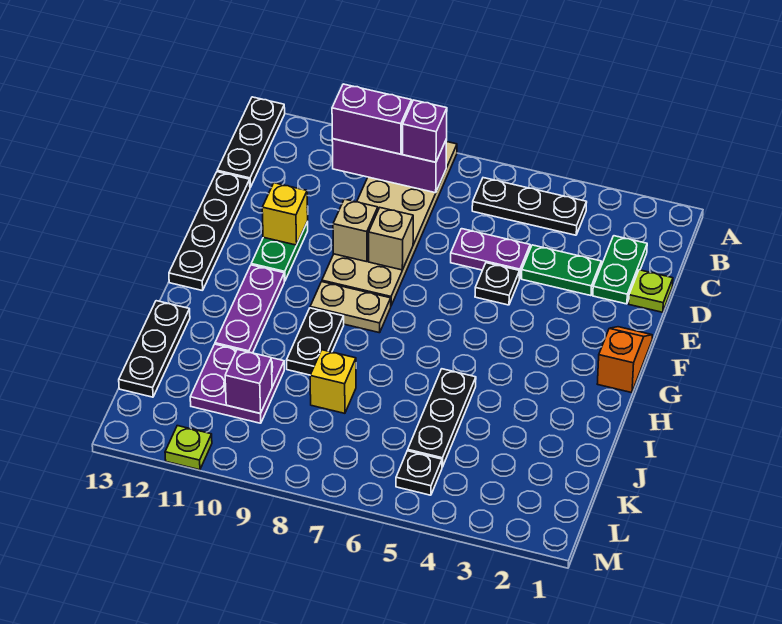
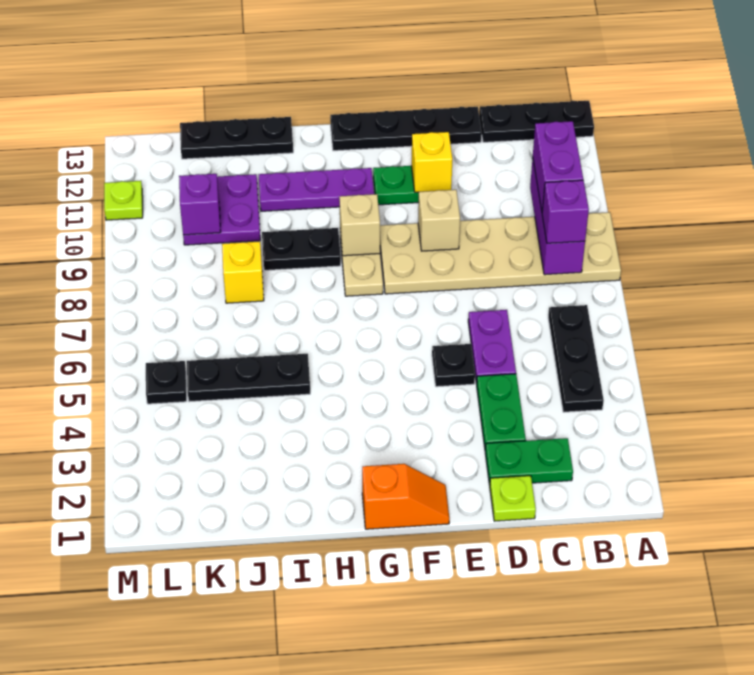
tan brick E8 level 2 -> tan brick G9 level 2

